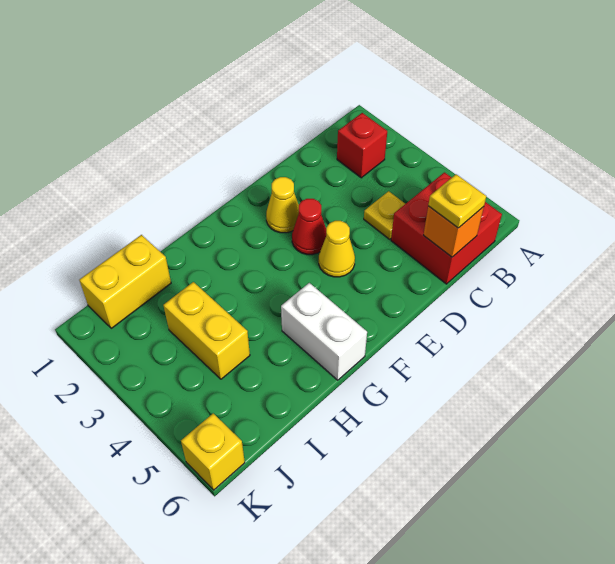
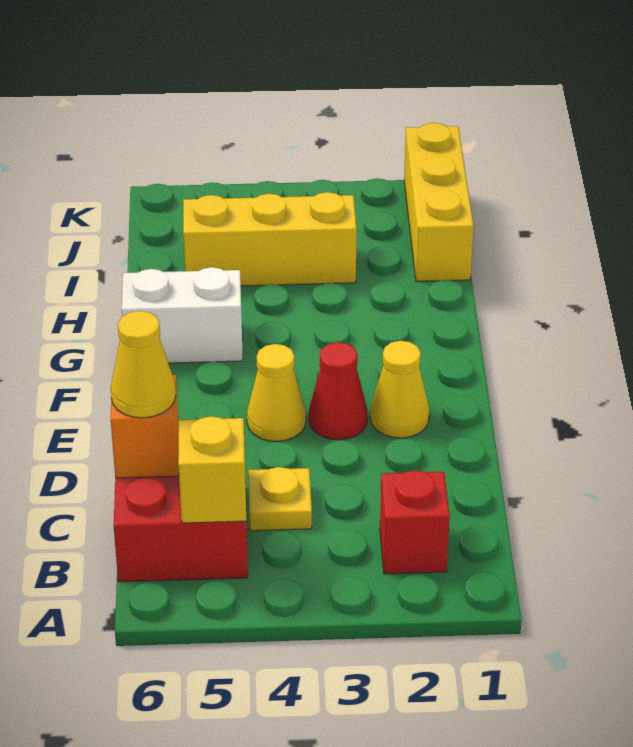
yellow plate C6 level 3 -> yellow cone C6 level 3
yellow brick I1:J1 level 1 -> yellow brick I1:K1 level 1
yellow brick I3:I4 level 1 -> yellow brick I3:I5 level 1
yellow brick K6 level 1 -> yellow brick B5 level 2

